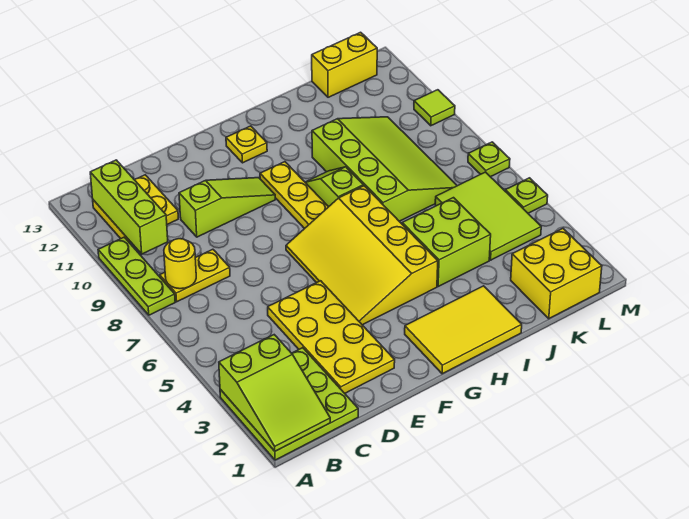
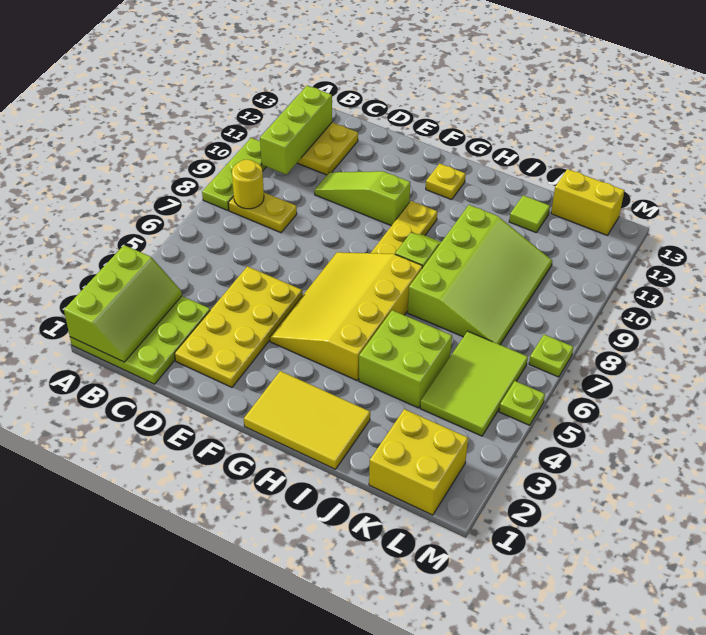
lime slope A1:B3 level 2 top 3 -> lime slope A1:B3 level 2 top A
lime slope D10:F10 level 1 top D -> lime slope D10:F10 level 1 top F
lime tile M10 level 1 -> lime tile J12 level 1

